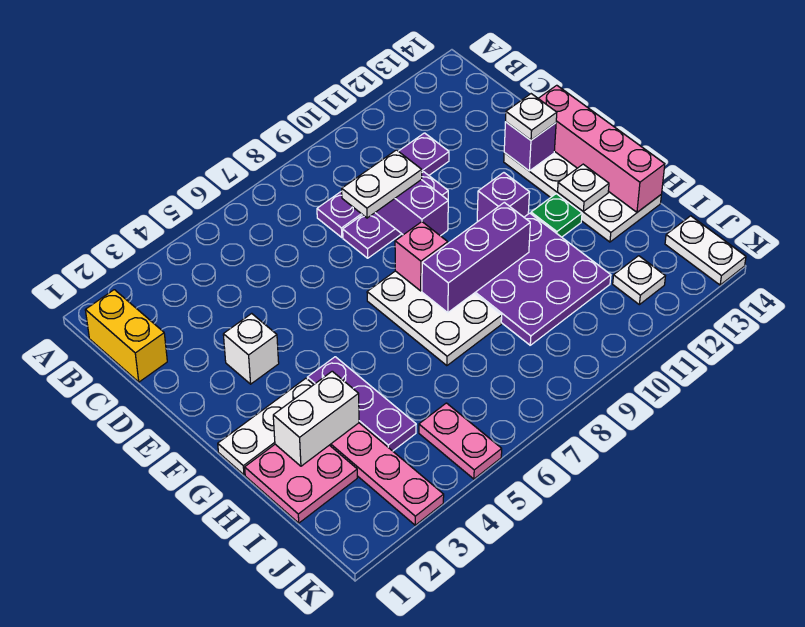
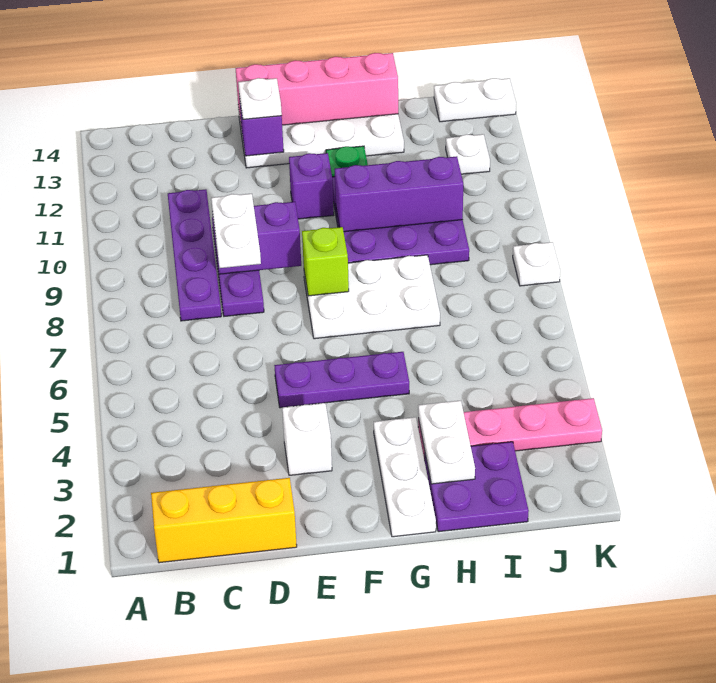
yellow brick B1:C1 level 1 -> yellow brick B1:D1 level 1
pink brick F8 level 2 -> lime brick F8 level 2
purple plate G4:I4 level 1 -> purple plate E5:G5 level 1
purple brick G8:G10 level 2 -> purple brick G10:I10 level 2
white plate G13 level 2 -> white plate K8 level 1
pink plate H1:I2 level 1 -> purple plate H1:I2 level 1
white brick H2:H3 level 2 -> white plate H2:H3 level 2
pink plate J5:K5 level 1 -> none

